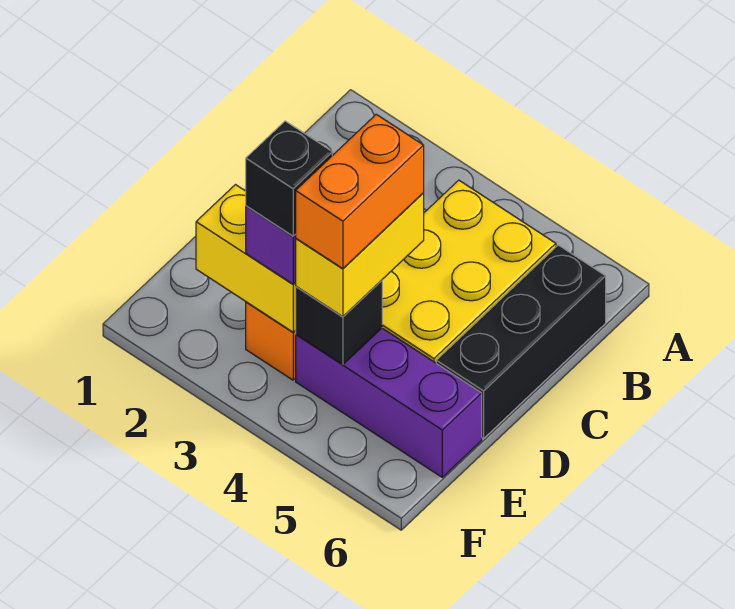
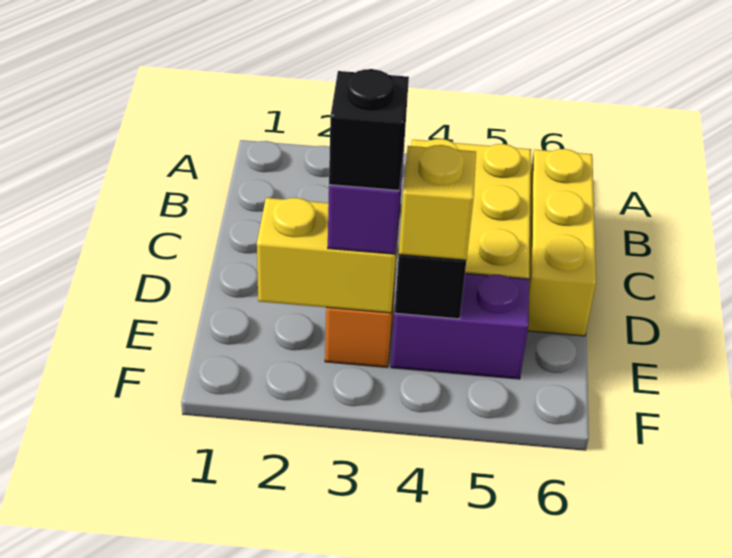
black brick B6:D6 level 1 -> yellow brick B6:D6 level 1
yellow brick D4:E4 level 3 -> yellow brick E4 level 3
orange brick D4:E4 level 4 -> none
purple brick E4:E6 level 1 -> purple brick E4:E5 level 1

